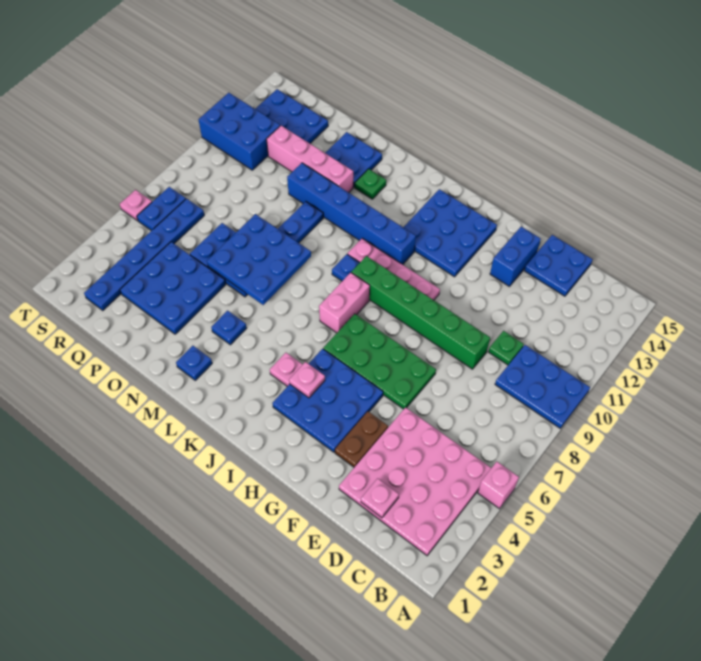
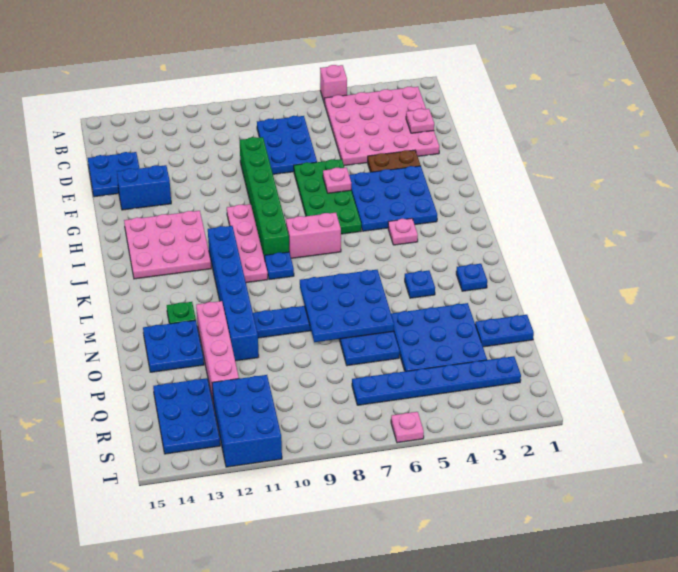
blue plate A9:C10 level 1 -> blue plate C7:E8 level 1
green plate D10 level 1 -> none
blue plate H12:J14 level 1 -> pink plate H12:J14 level 1
pink plate I4 level 2 -> pink plate G6 level 2
blue plate S6:S7 level 1 -> blue plate P1:P2 level 1

